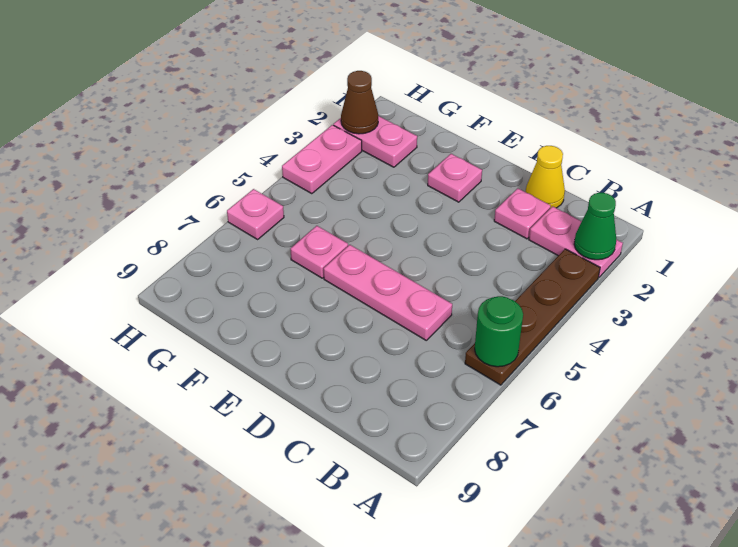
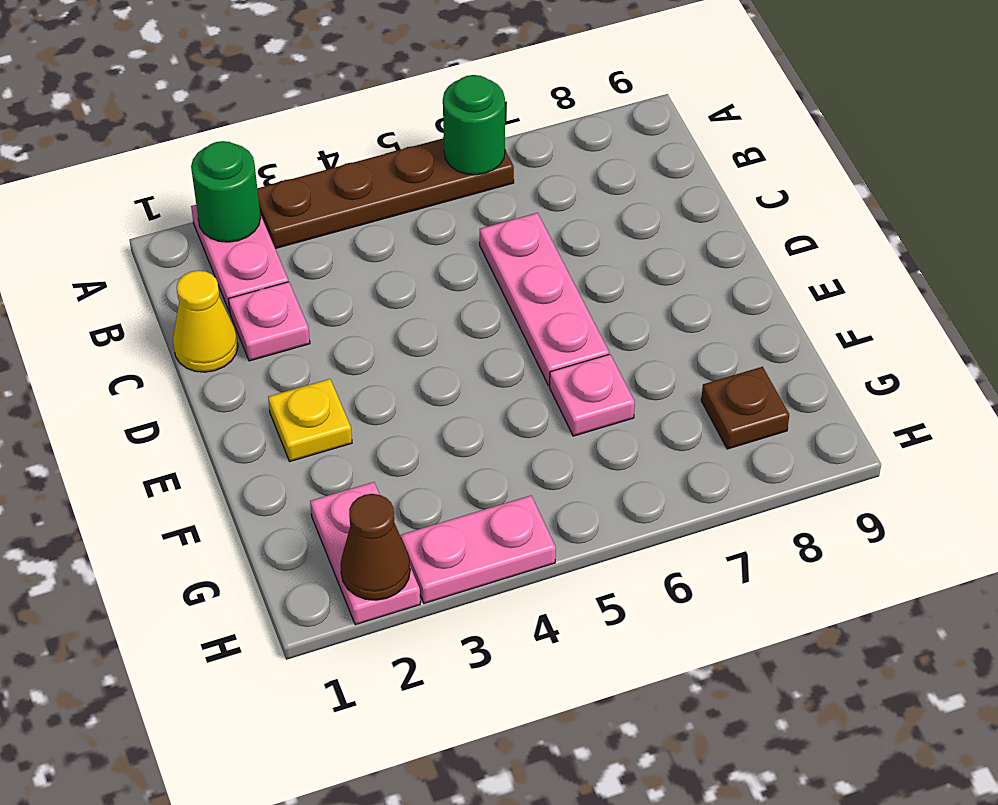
green cone A2 level 2 -> green round brick A2 level 2
pink plate E2 level 1 -> yellow plate E2 level 1
none -> brown plate G8 level 1
pink plate H6 level 1 -> none

